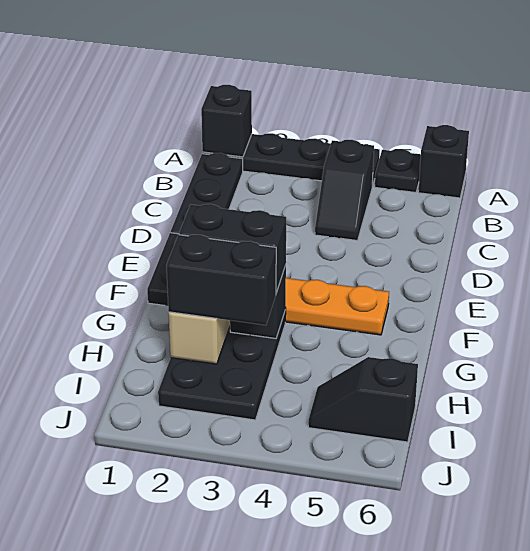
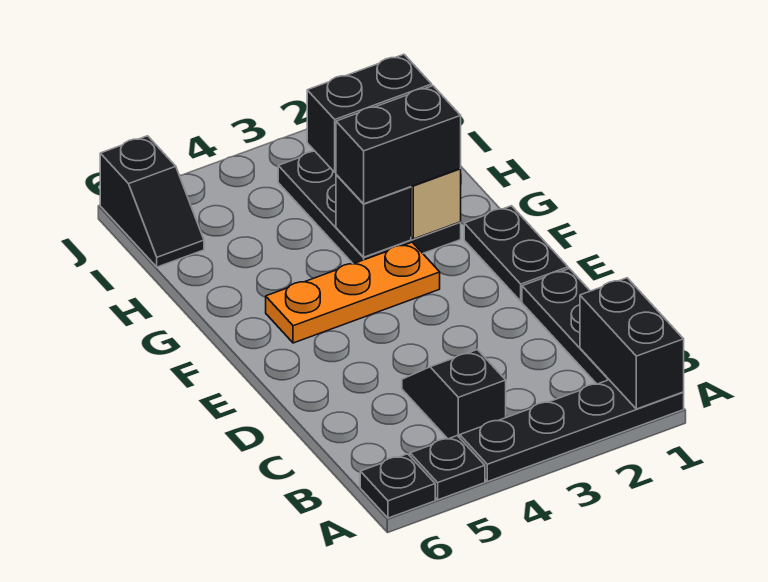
black brick A1 level 2 -> black brick A1:B1 level 2
black brick A6 level 1 -> black plate A6 level 1
black slope I5:I6 level 1 top 6 -> black slope I6:J6 level 1 top J

